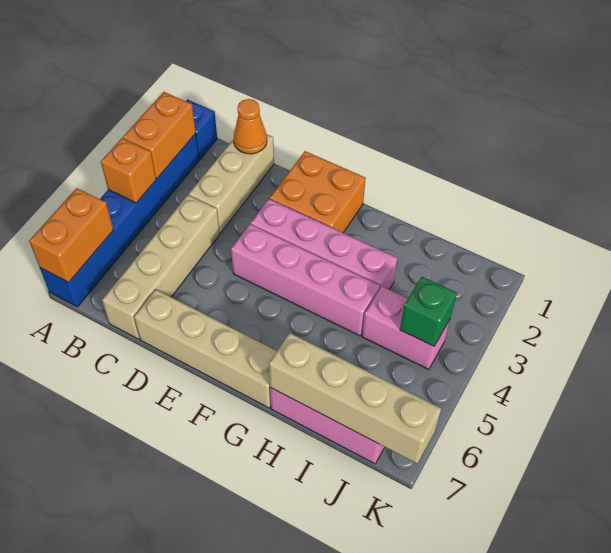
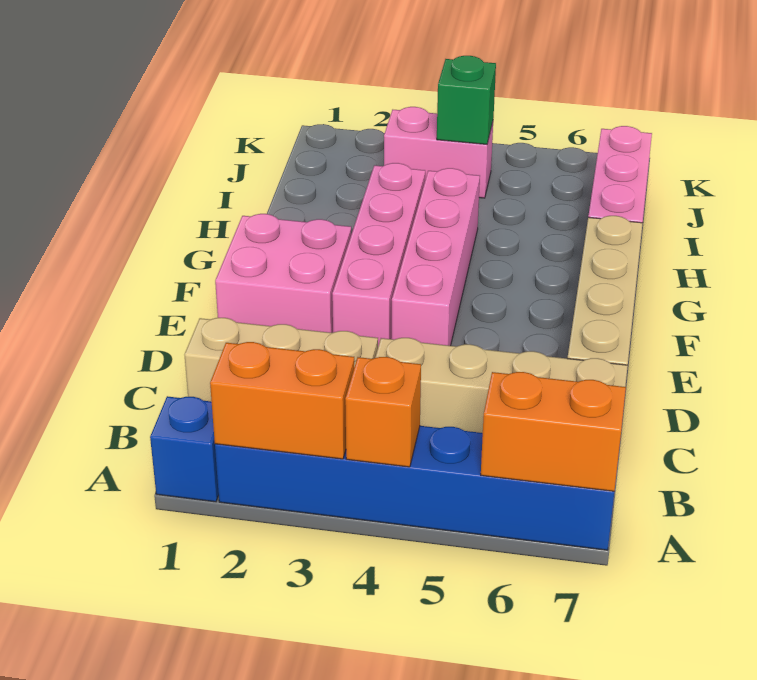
orange cone C1 level 2 -> none
orange brick E1:F2 level 1 -> pink brick E1:F2 level 1
tan brick H7:K7 level 2 -> none
pink brick I4:J4 level 1 -> pink brick J3:J4 level 1

